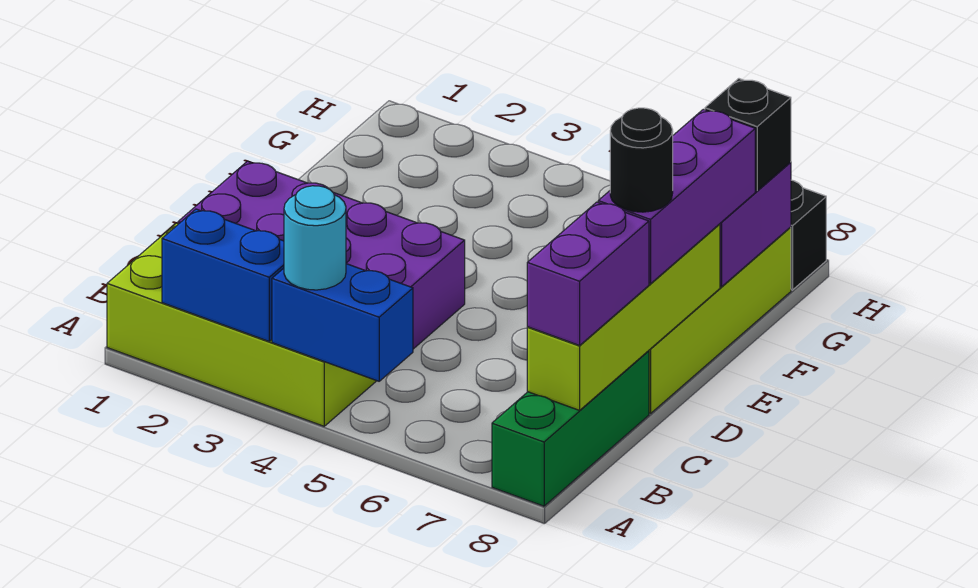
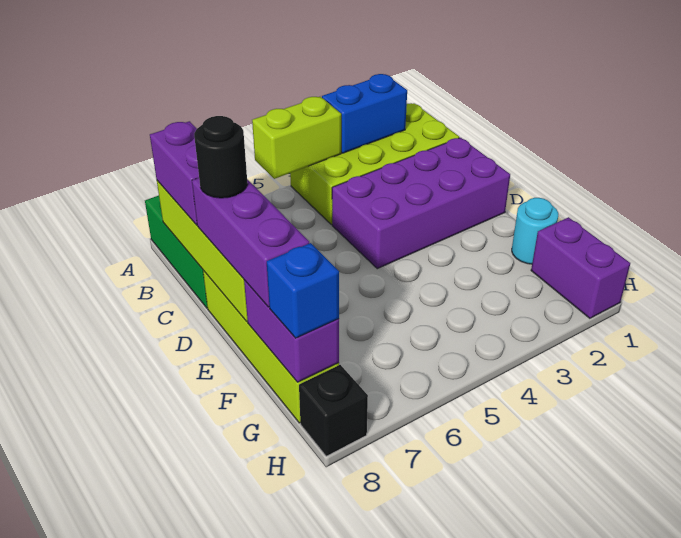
blue brick A4:A5 level 2 -> lime brick A4:A5 level 2
cyan round brick A4 level 3 -> cyan round brick F1 level 1
none -> purple brick G1:H1 level 1
black brick G8 level 3 -> blue brick G8 level 3

